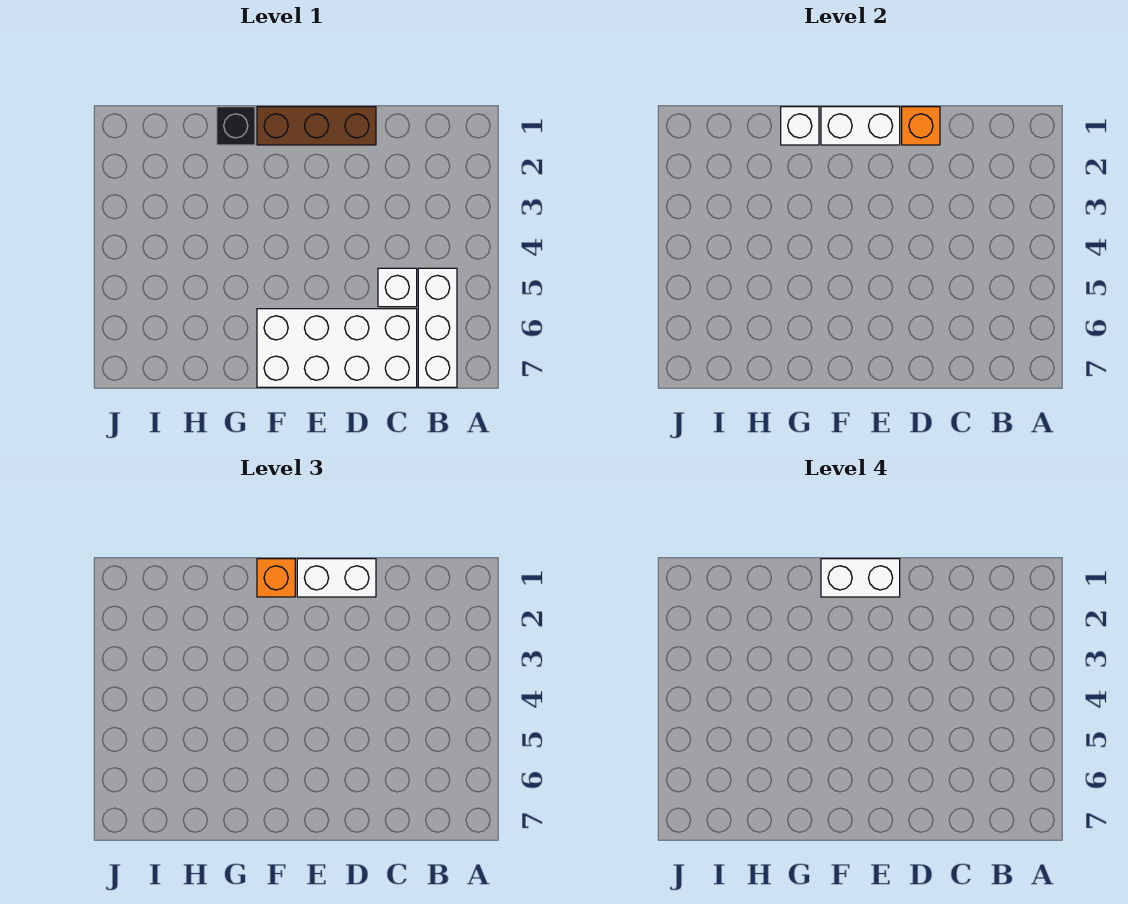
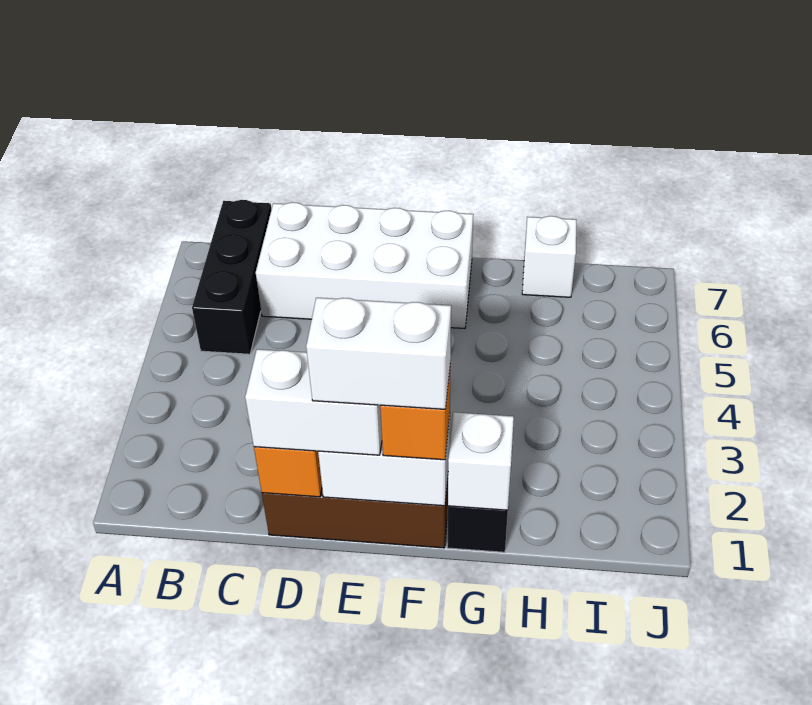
white brick B5:B7 level 1 -> black brick B5:B7 level 1
white brick C5 level 1 -> white brick H7 level 1

